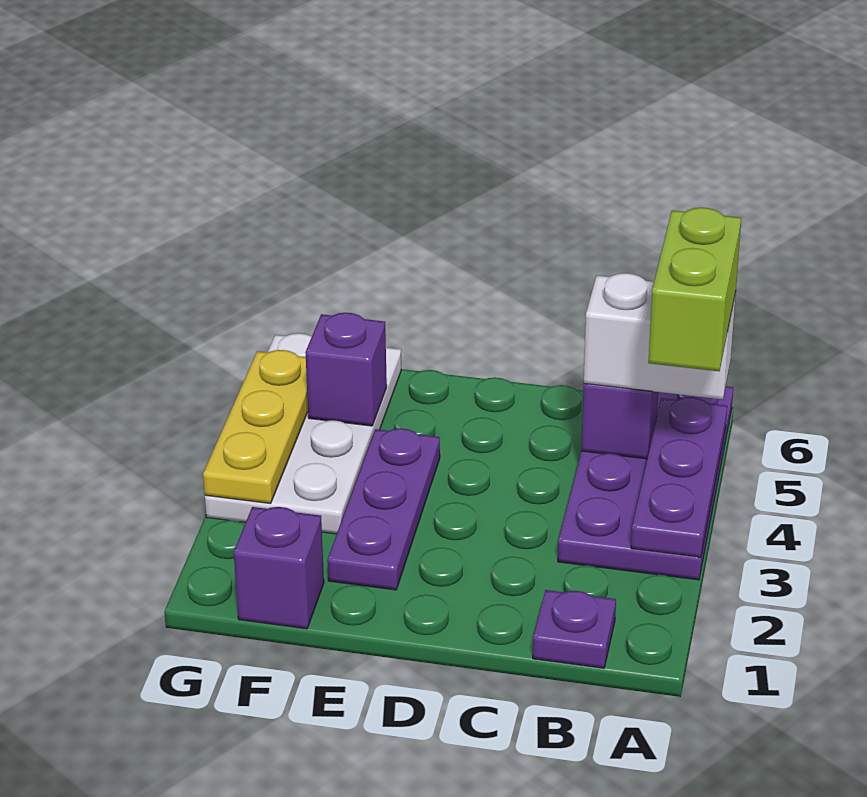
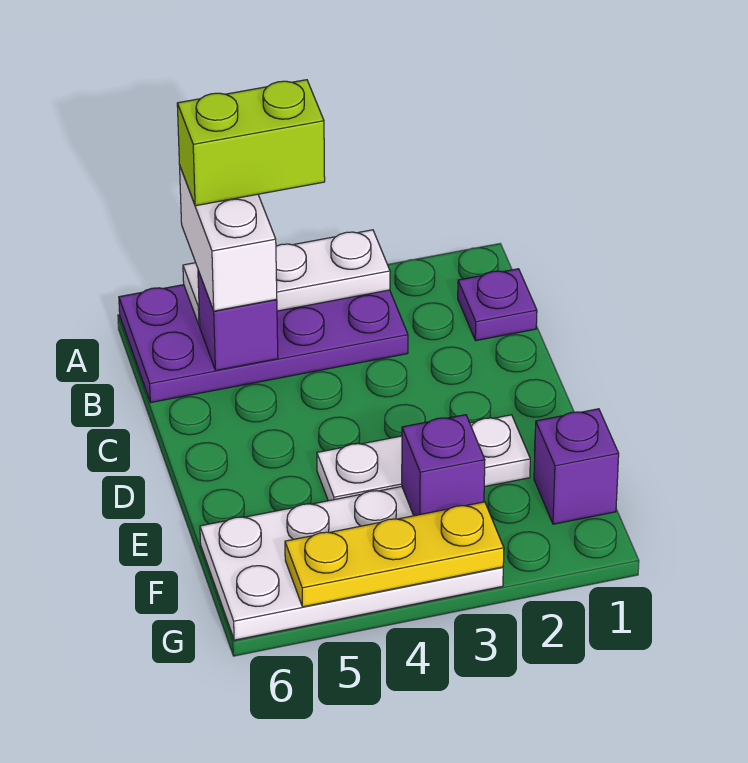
purple plate A3:A5 level 2 -> white plate A3:A5 level 2
purple plate E2:E4 level 1 -> white plate E2:E4 level 1
purple brick F5 level 2 -> purple brick F3 level 2

